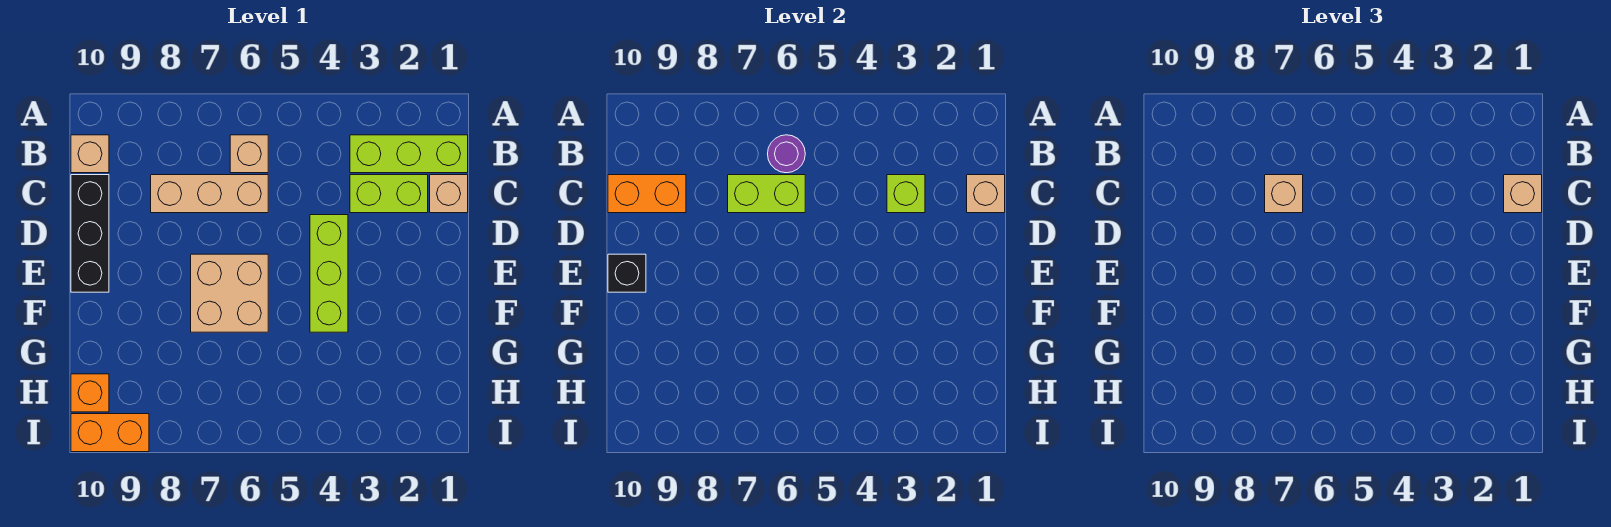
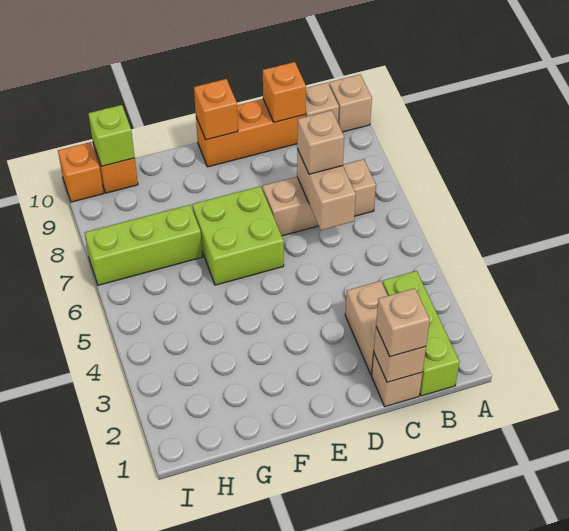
tan brick B6 level 1 -> tan brick A10 level 1
purple round brick B6 level 2 -> none
lime brick C2:C3 level 1 -> tan brick C2:C3 level 1
lime brick C3 level 2 -> lime brick H10 level 2
tan brick C6:C8 level 1 -> tan brick B7:D7 level 1
lime brick C6:C7 level 2 -> tan brick C6:C7 level 2
orange brick C9:C10 level 2 -> orange brick C10 level 2
black brick C10:E10 level 1 -> orange brick C10:E10 level 1
lime brick D4:F4 level 1 -> lime brick G7:I7 level 1
tan brick E6:F7 level 1 -> lime brick E6:F7 level 1
black brick E10 level 2 -> orange brick E10 level 2
orange brick I9:I10 level 1 -> orange brick I10 level 1

